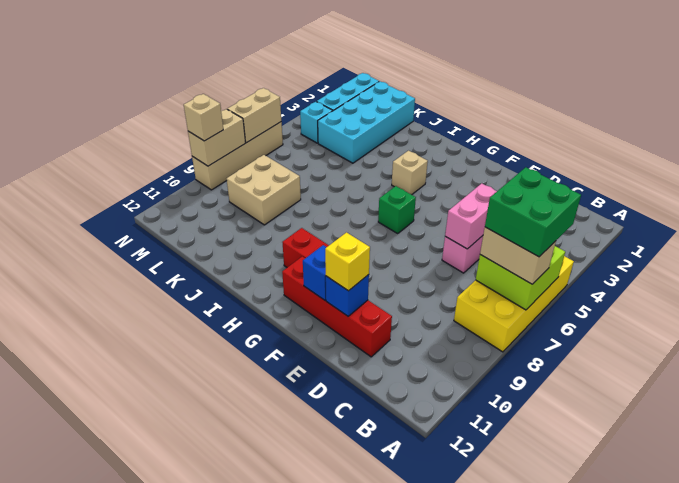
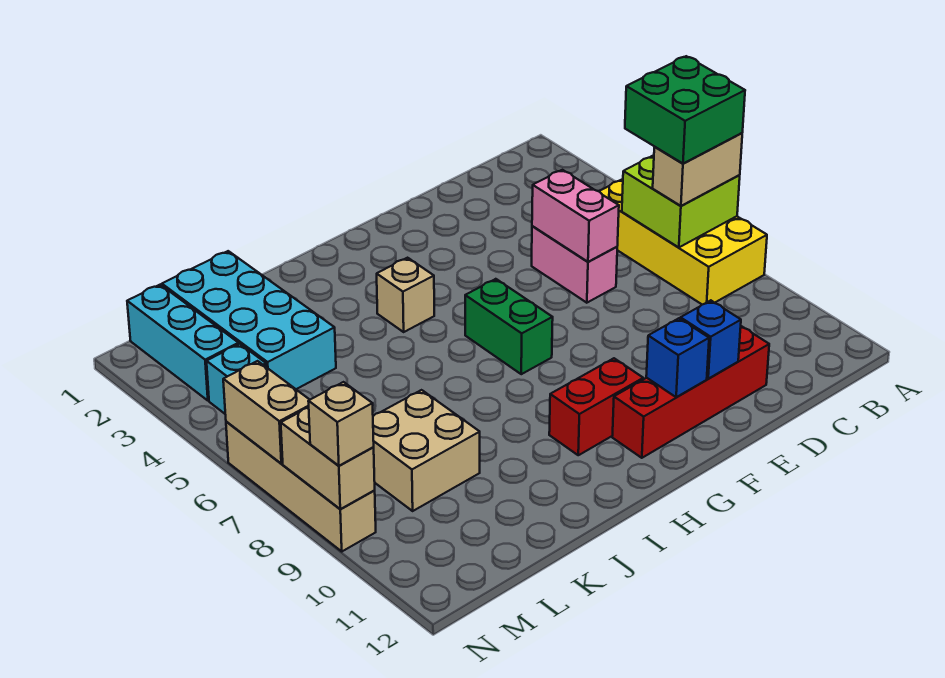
yellow brick E11 level 3 -> none
green brick G6 level 1 -> green brick G6:G7 level 1

